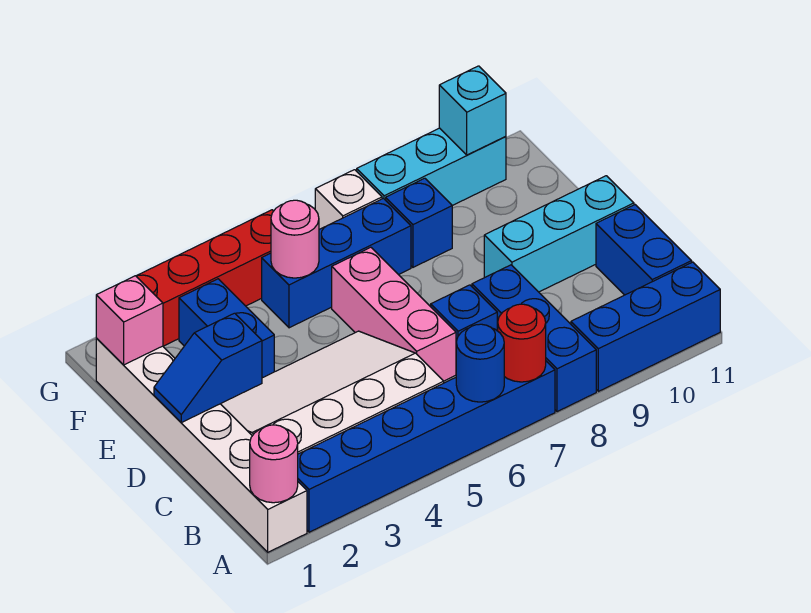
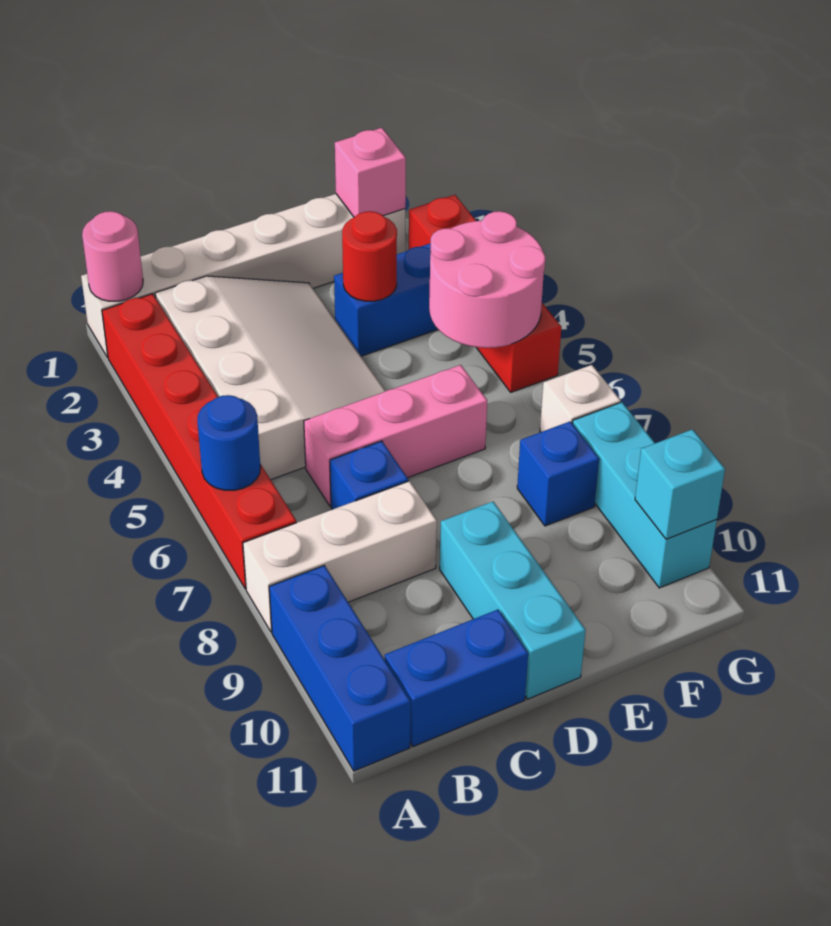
blue brick A2:A7 level 1 -> red brick A2:A7 level 1
red round brick A7 level 2 -> red round brick E3 level 2
blue brick A8:C8 level 1 -> white brick A8:C8 level 1
blue slope D1:D2 level 2 top 2 -> none
blue brick F5:F7 level 1 -> none
pink round brick F5 level 2 -> pink round brick F4:G5 level 2

